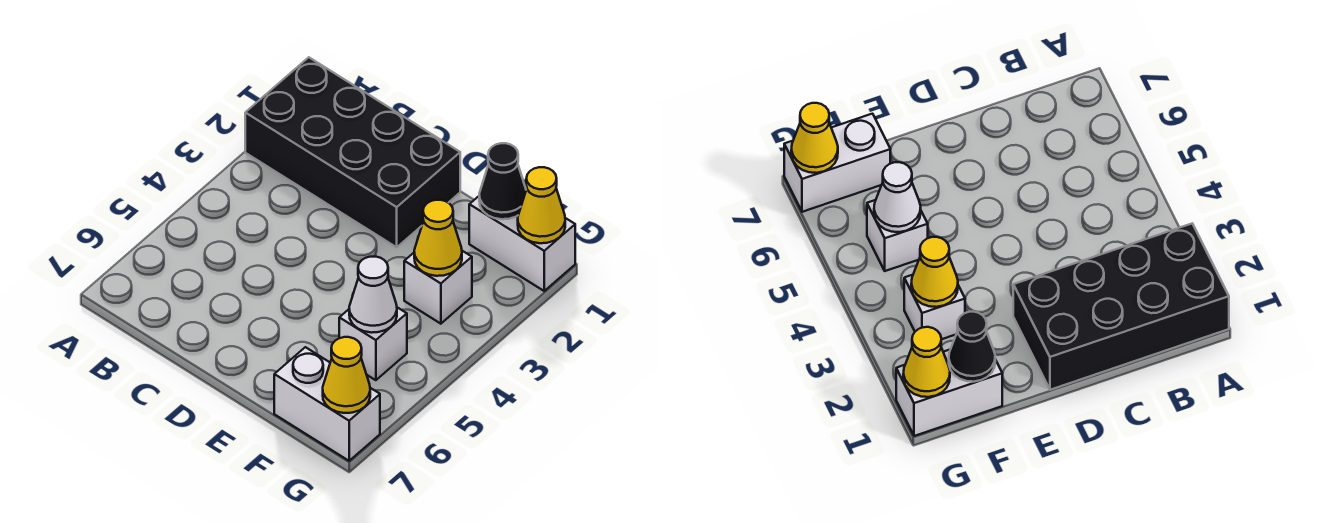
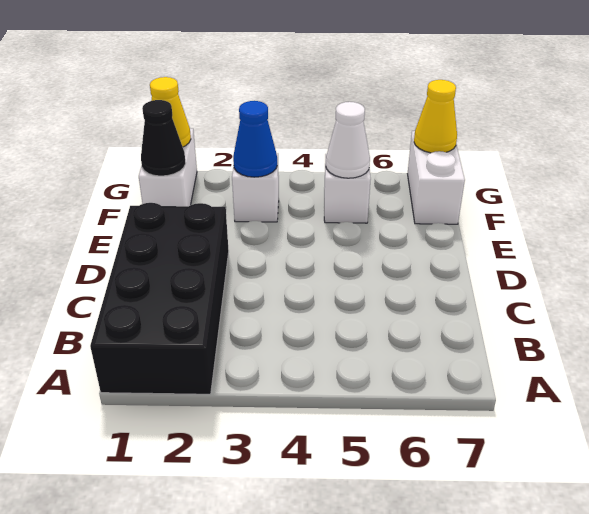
yellow cone F3 level 2 -> blue cone F3 level 2

